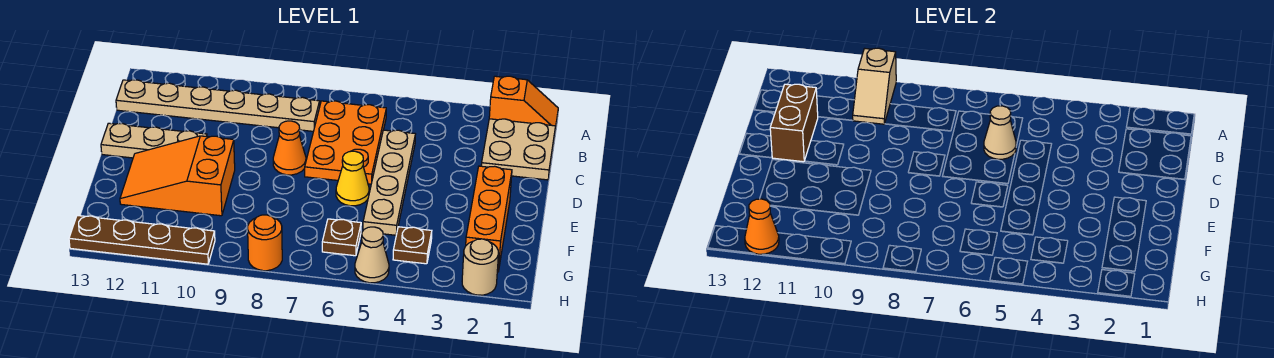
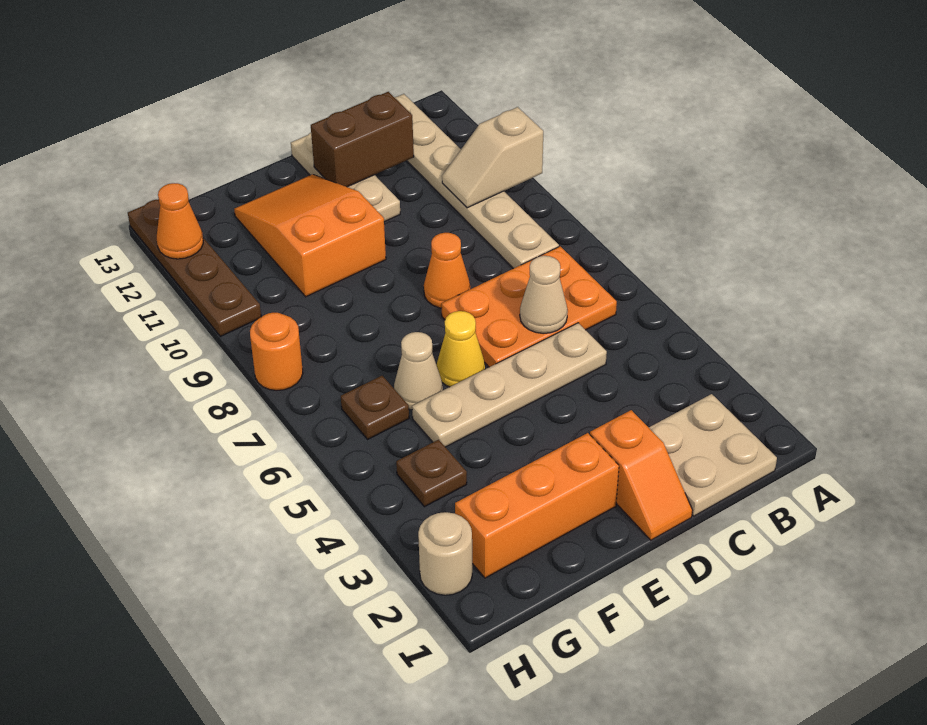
orange slope A1:A2 level 1 top 2 -> orange slope D1:D2 level 1 top 2
tan cone H5 level 1 -> tan cone F6 level 1

